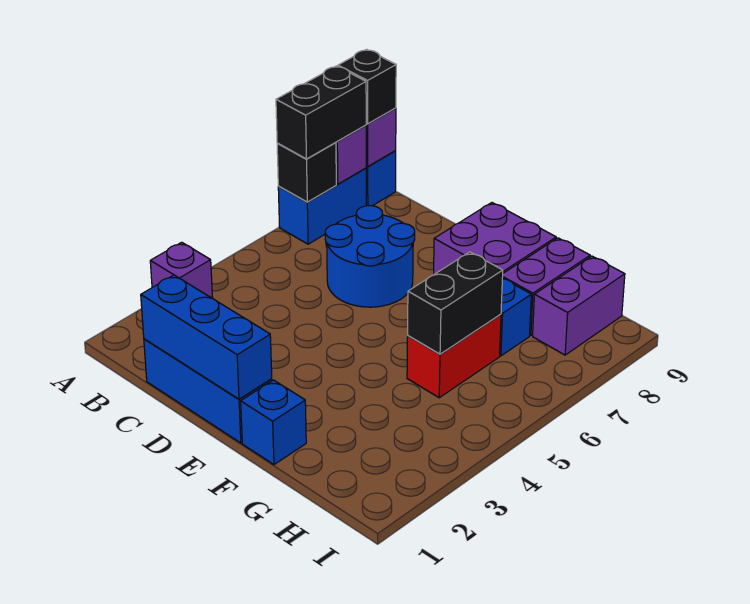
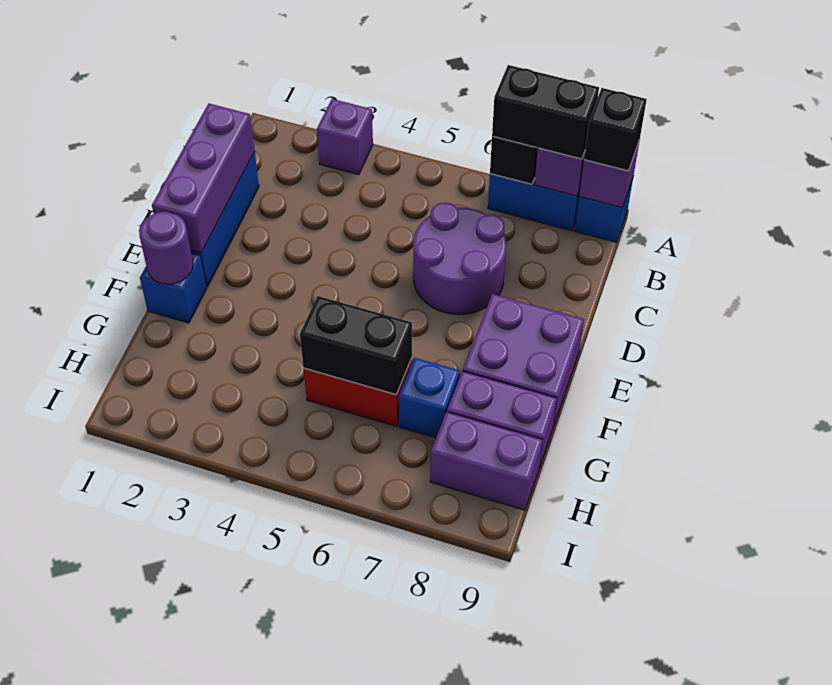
blue brick C1:E1 level 2 -> purple brick C1:E1 level 2
blue round brick C6:D7 level 1 -> purple round brick C6:D7 level 1
none -> purple round brick F1 level 2

